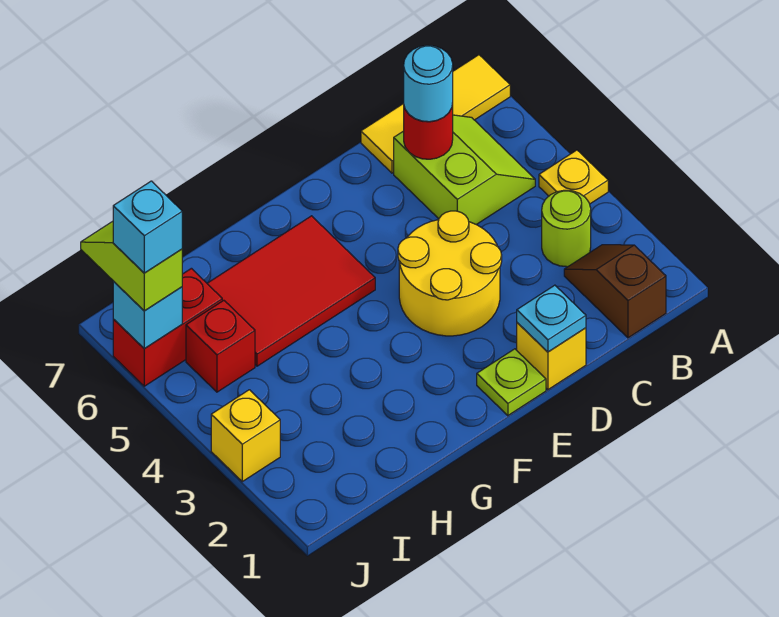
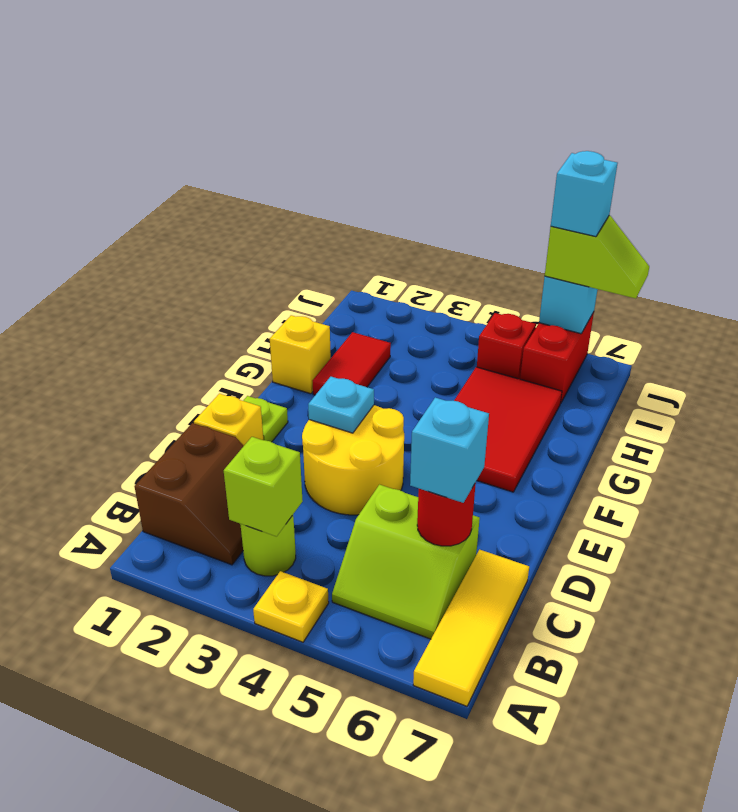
brown slope B1:B2 level 1 top 1 -> brown slope B1:C2 level 1 top 1
none -> lime brick B3 level 2
cyan round brick C6 level 3 -> cyan brick C6 level 3
cyan plate D1 level 2 -> cyan plate E3 level 2
none -> red tile G2:H2 level 1
yellow brick J3 level 1 -> yellow brick G1 level 1

